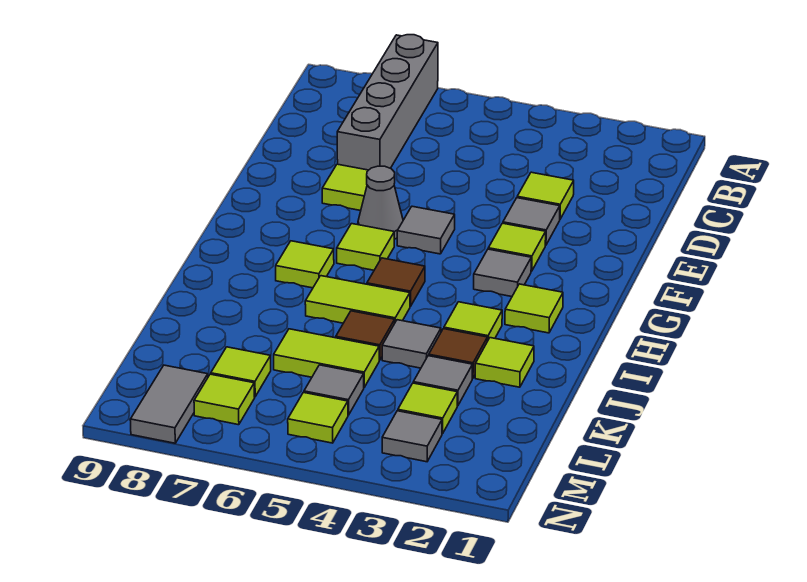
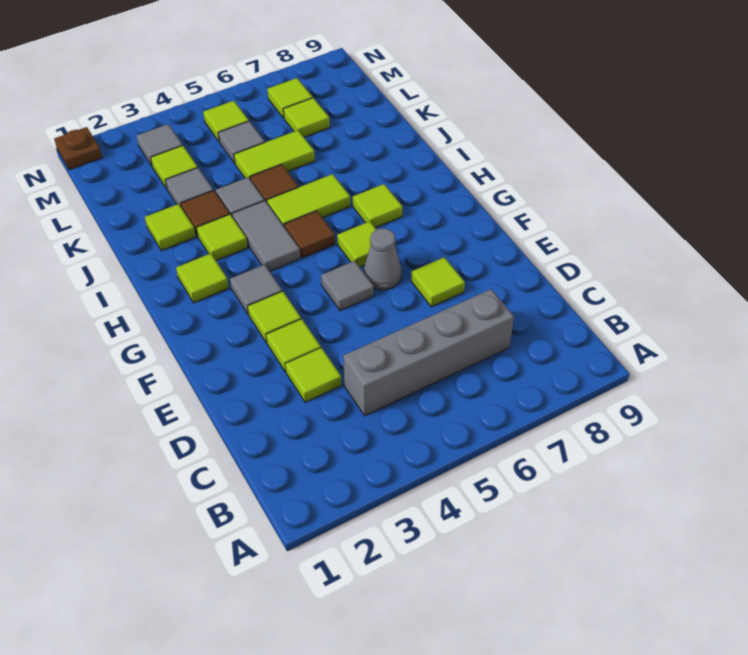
grey brick A7:D7 level 1 -> grey brick C4:C7 level 1
grey tile E3 level 1 -> lime tile E3 level 1
grey tile M8:N8 level 1 -> grey tile H4:I4 level 1
none -> brown plate N1 level 1

